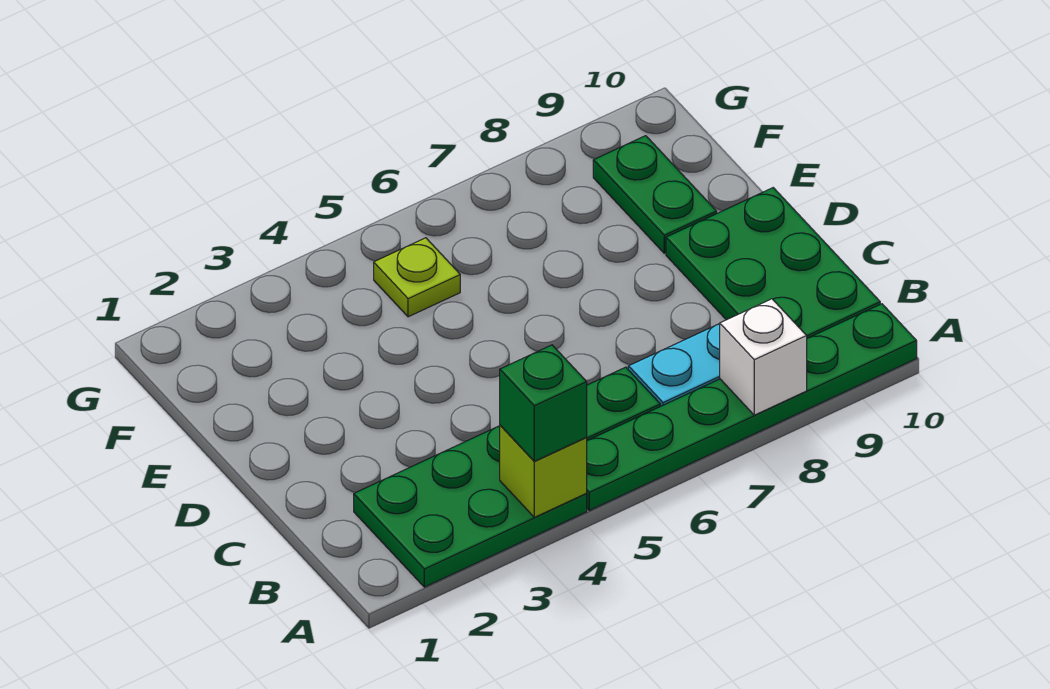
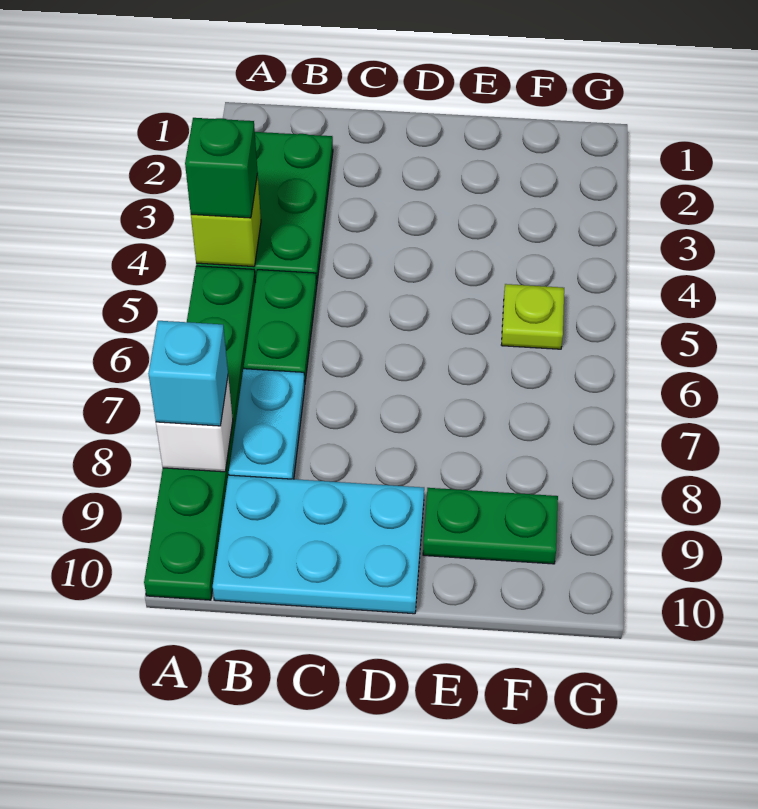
none -> cyan brick A8 level 3
green plate B9:D10 level 1 -> cyan plate B9:D10 level 1

